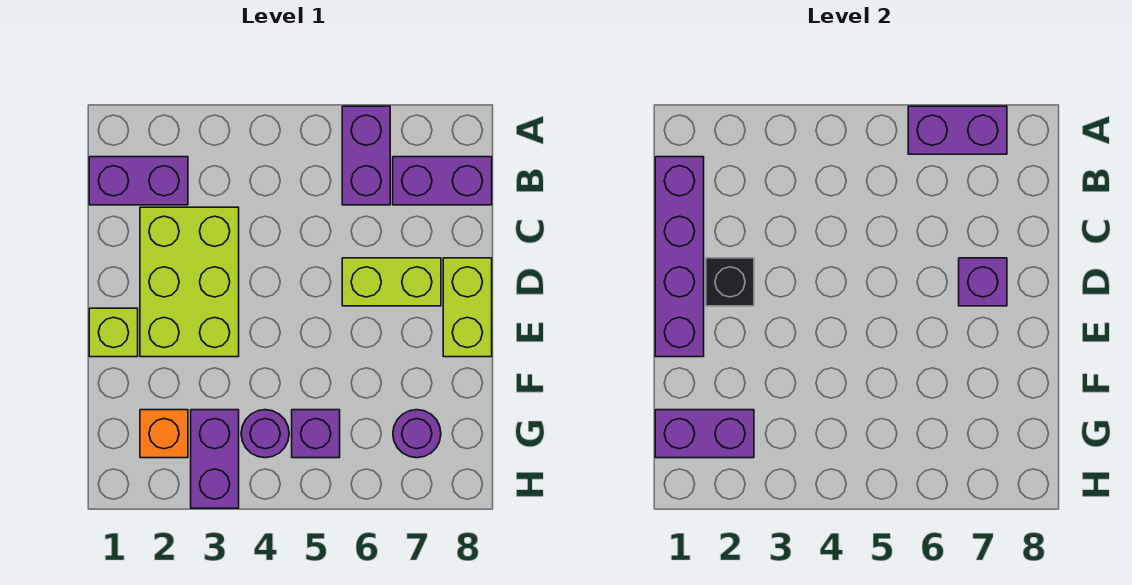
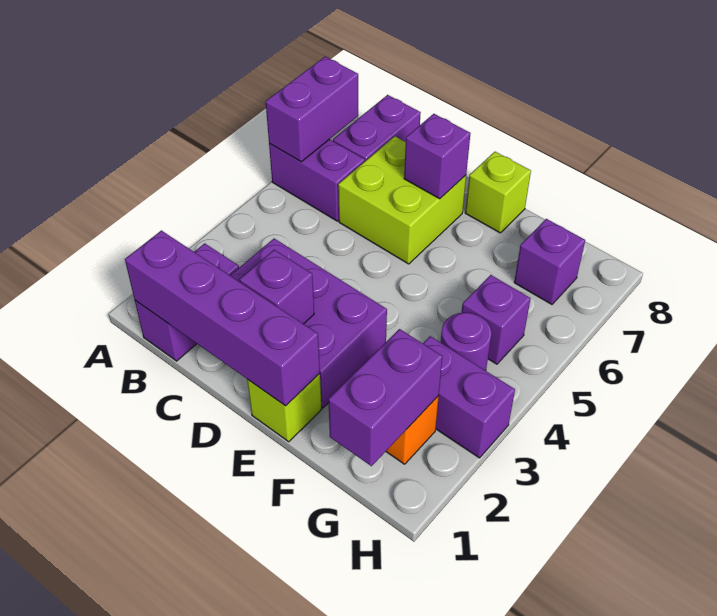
lime brick C2:E3 level 1 -> purple brick C2:E3 level 1
black brick D2 level 2 -> purple brick D2 level 2
lime brick D6:D7 level 1 -> lime brick C6:D7 level 1
lime brick D8:E8 level 1 -> lime brick E8 level 1
purple round brick G7 level 1 -> purple brick G7 level 1

